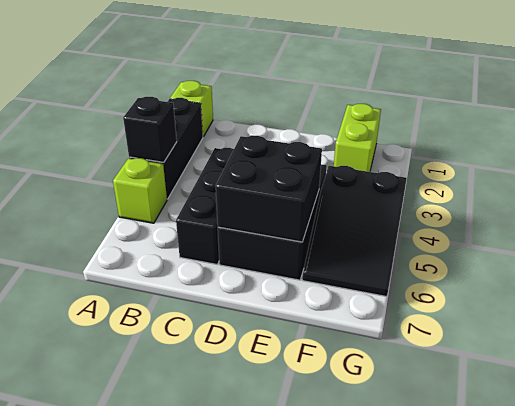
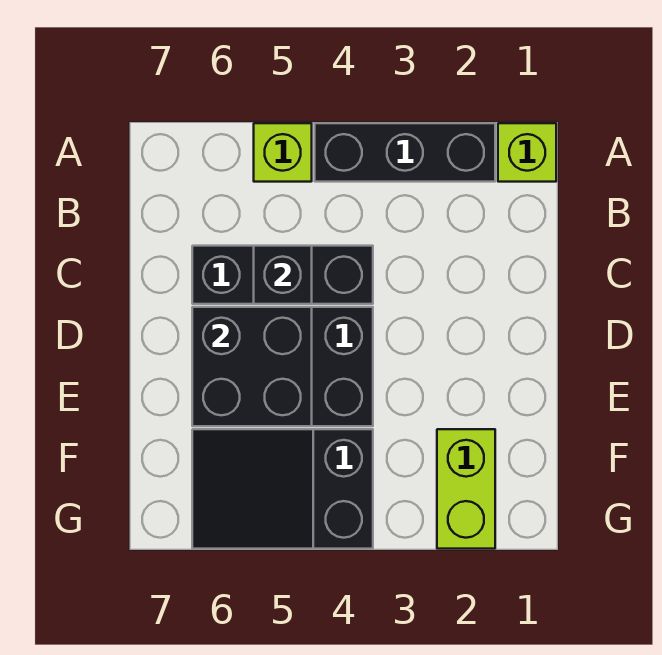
black brick A4 level 2 -> black brick C5 level 2
lime brick F1:F2 level 1 -> lime brick F2:G2 level 1

